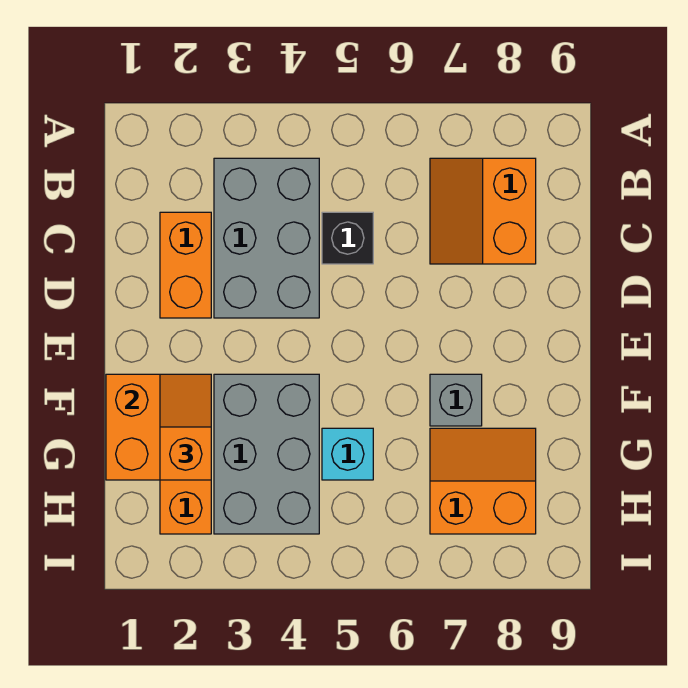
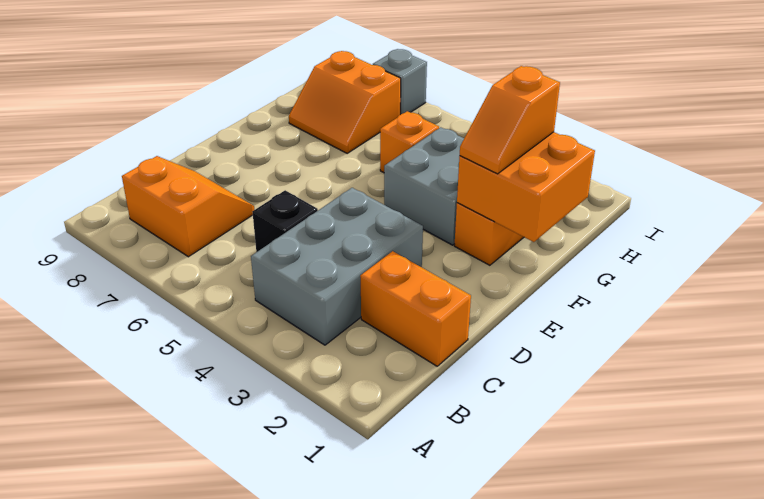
orange slope B7:C8 level 1 top 8 -> orange slope B7:C8 level 1 top B
orange brick C2:D2 level 1 -> orange brick C1:C2 level 1
grey brick F3:H4 level 1 -> grey brick F3:G4 level 1
grey brick F7 level 1 -> grey brick I7 level 1
cyan brick G5 level 1 -> orange brick G5 level 1

